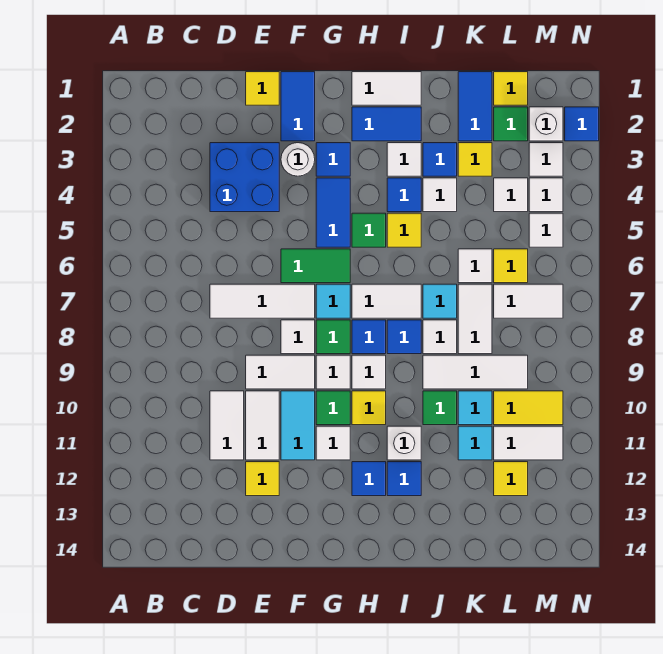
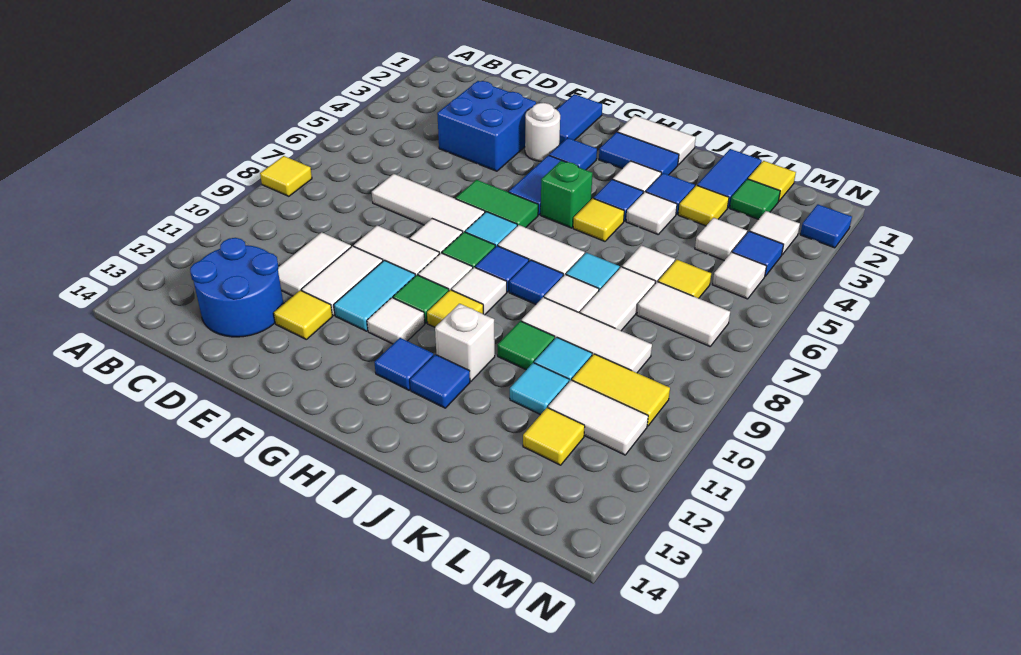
none -> blue round brick C12:D13 level 1
yellow tile E1 level 1 -> yellow tile A8 level 1
green tile H5 level 1 -> green brick H5 level 1
white brick M2 level 1 -> none
white tile M4 level 1 -> blue tile M4 level 1

